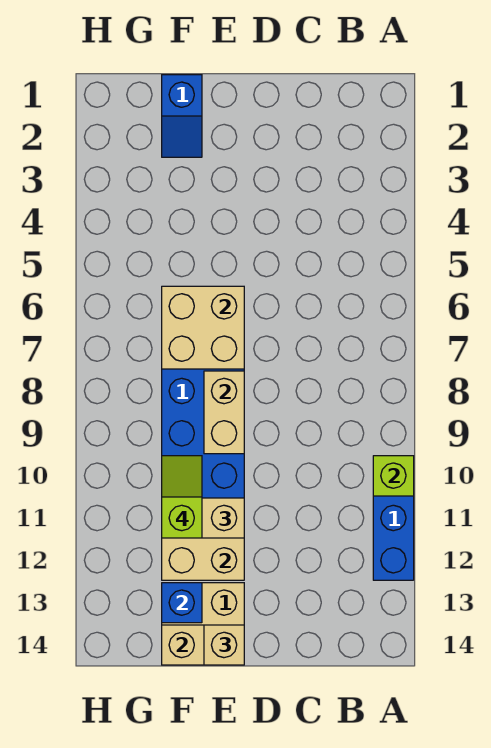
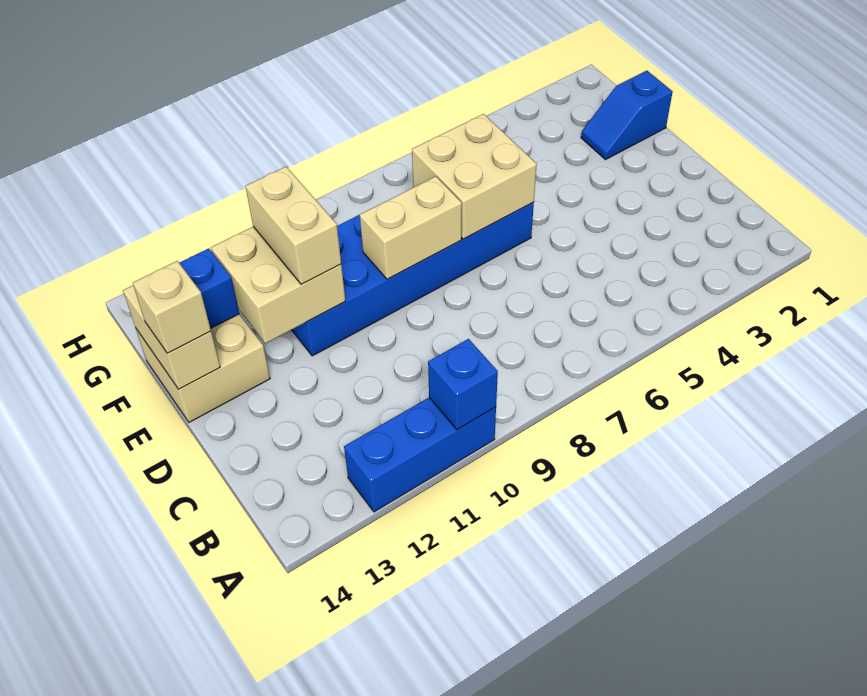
lime brick A10 level 2 -> blue brick A10 level 2
lime slope F10:F11 level 4 top 11 -> none

